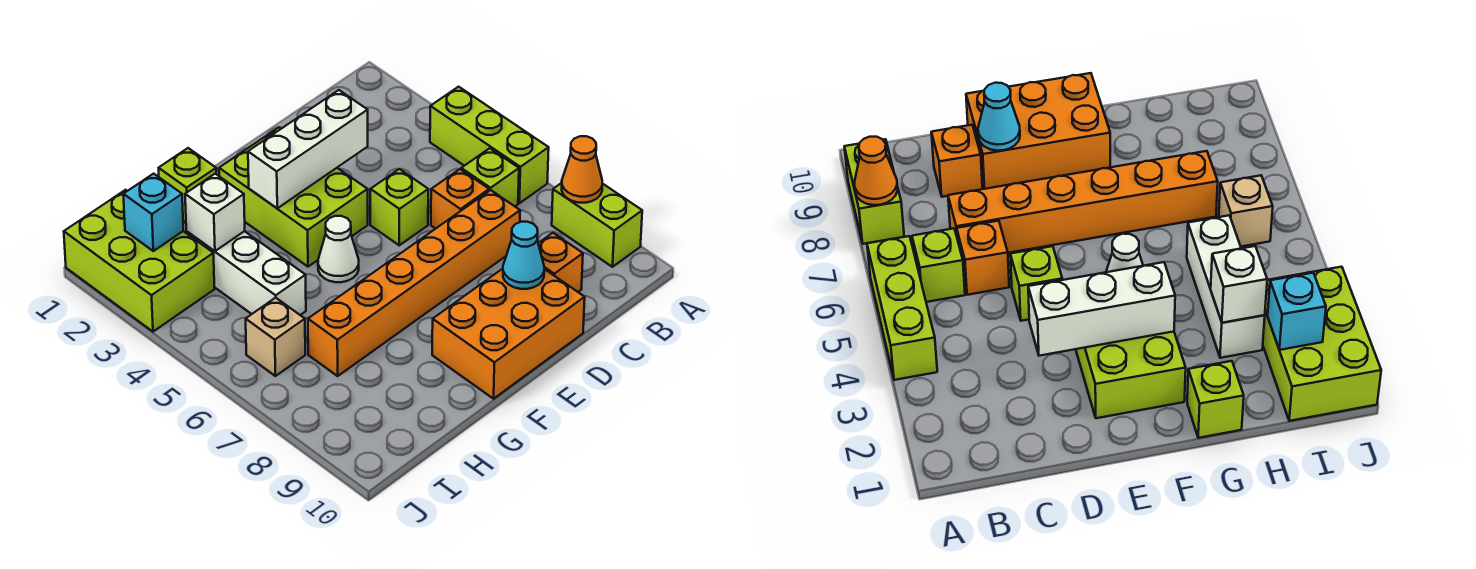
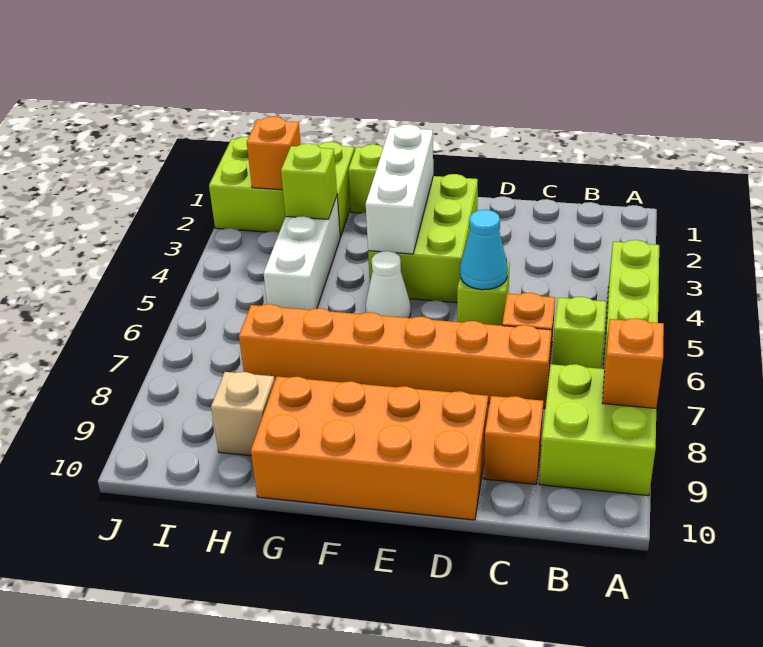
lime brick A8:A9 level 1 -> lime brick A8:B9 level 1
orange cone A8 level 2 -> orange brick A8 level 2
white brick D3:F3 level 2 -> white brick F2:F4 level 2
orange brick D9:F10 level 1 -> orange brick D9:G10 level 1
cyan cone D9 level 2 -> cyan cone D5 level 2
white brick H3 level 2 -> lime brick H3 level 2
lime brick I1:J3 level 1 -> lime brick H1:J2 level 1
cyan brick I2 level 2 -> orange brick I2 level 2
tan brick I6 level 1 -> tan brick H9 level 1

